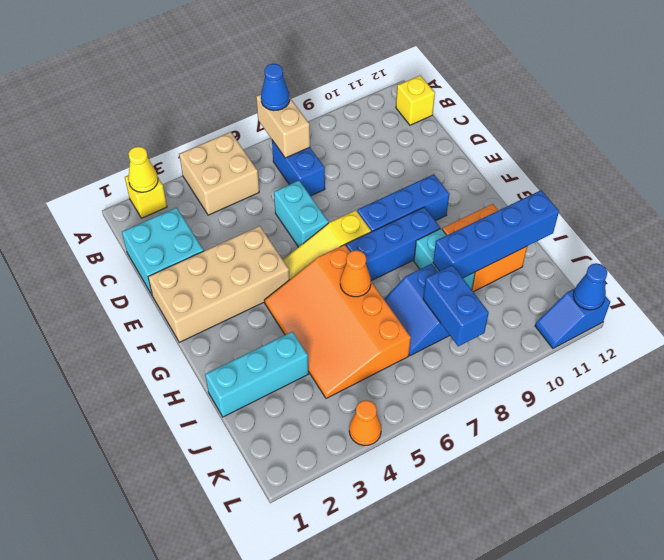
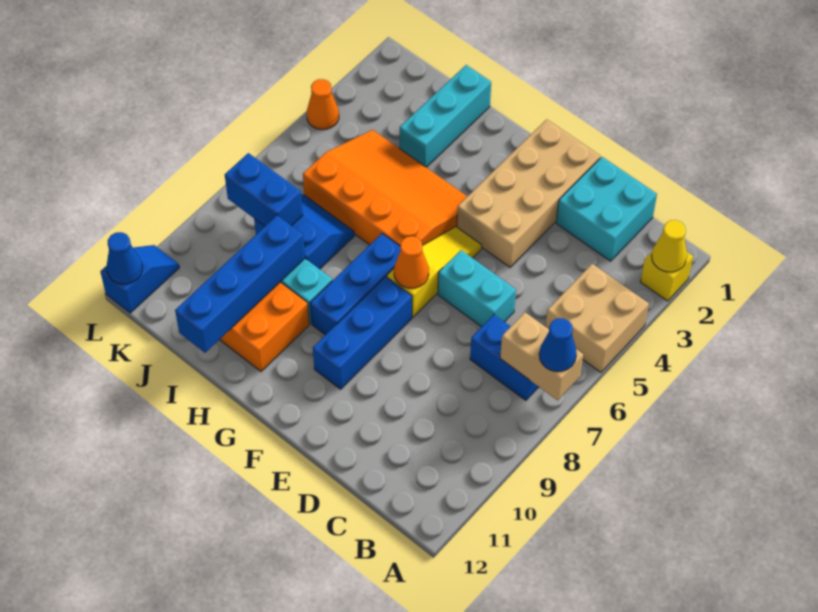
yellow brick B12 level 1 -> none
orange cone H6 level 2 -> orange cone F7 level 2

